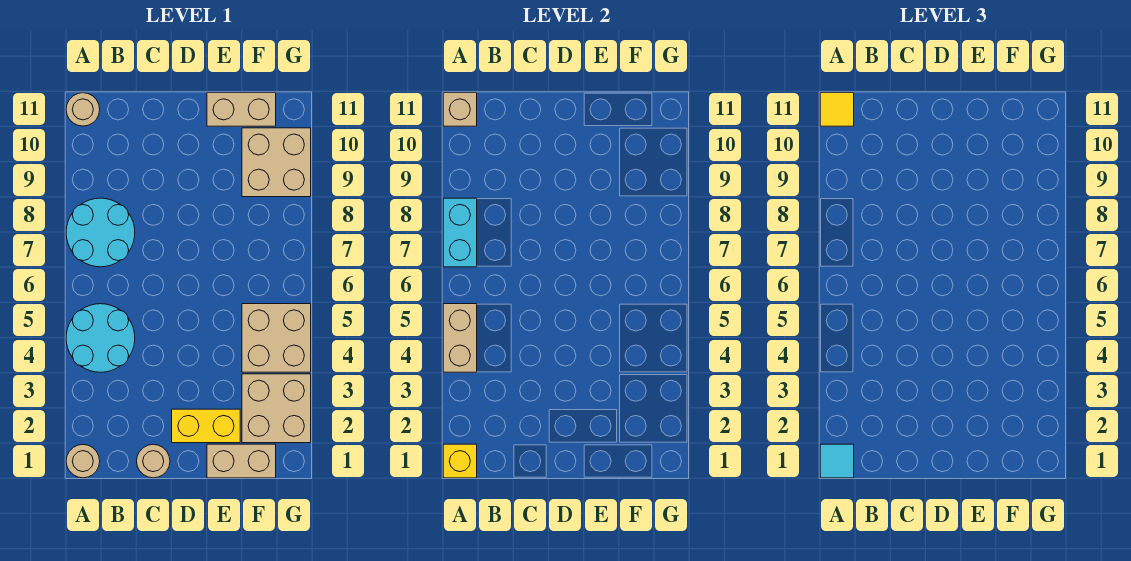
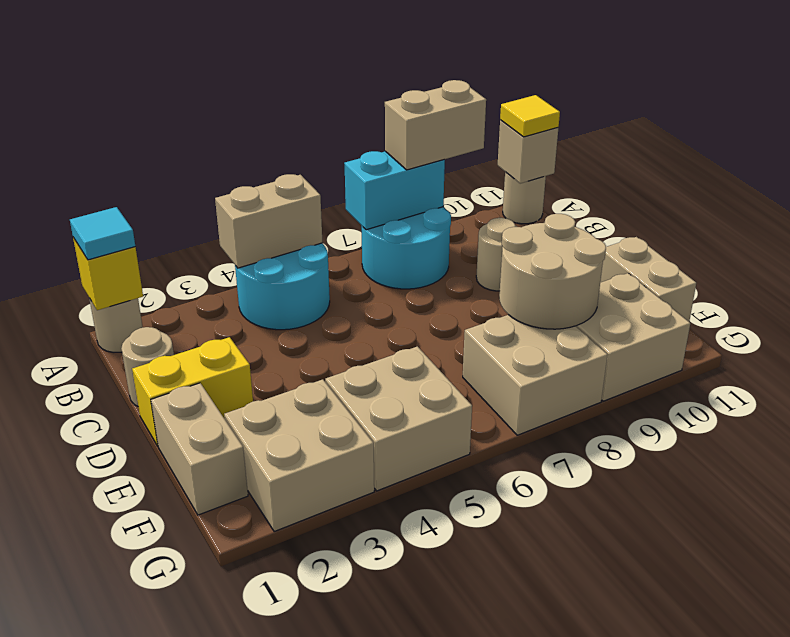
none -> tan brick A8:A9 level 3
none -> tan round brick C9 level 1
yellow brick D2:E2 level 1 -> yellow brick D1:D2 level 1
none -> tan round brick E8:F9 level 2
none -> tan brick F7:G8 level 1

